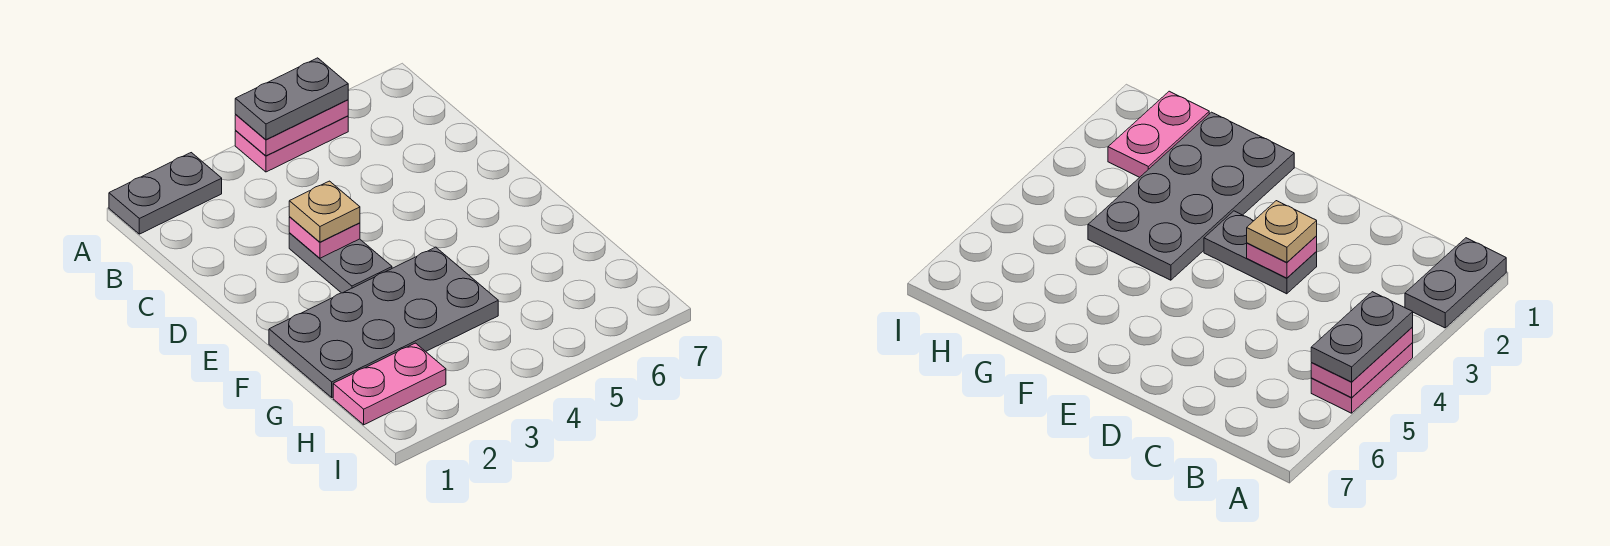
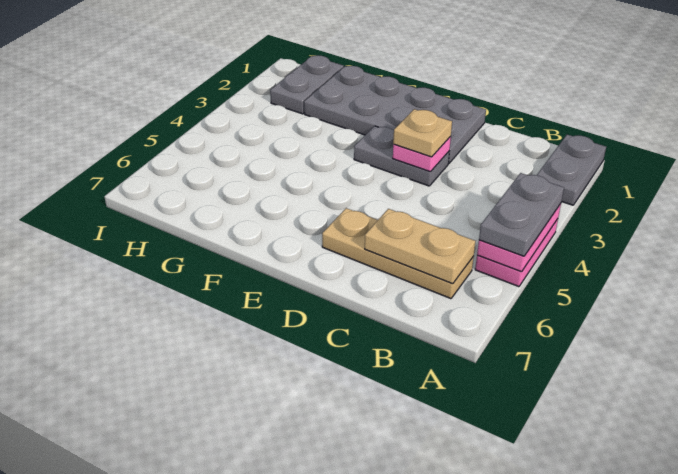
none -> tan plate B6:D6 level 1
none -> tan plate B6:C6 level 2
grey plate F1:G4 level 1 -> grey plate D1:G2 level 1
pink plate H1:H2 level 1 -> grey plate H1:H2 level 1

